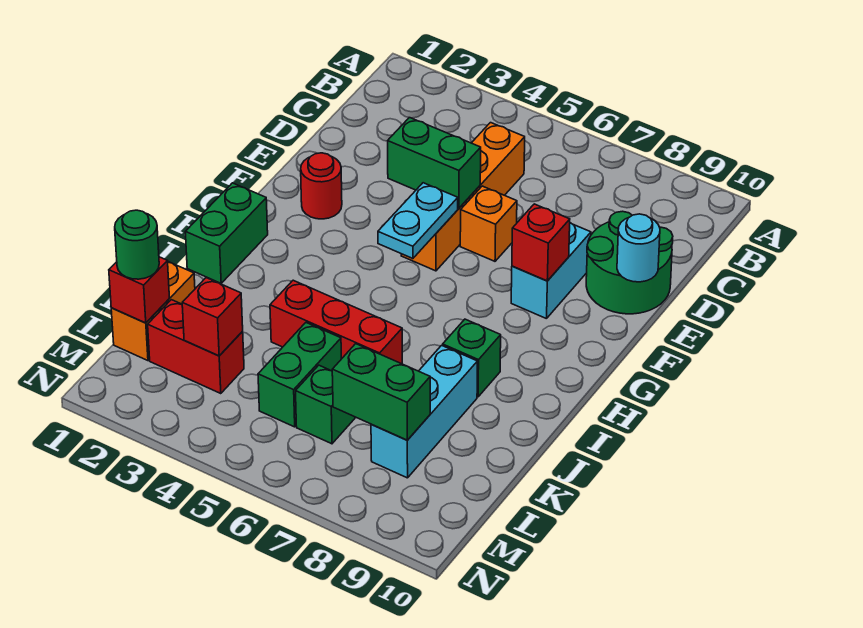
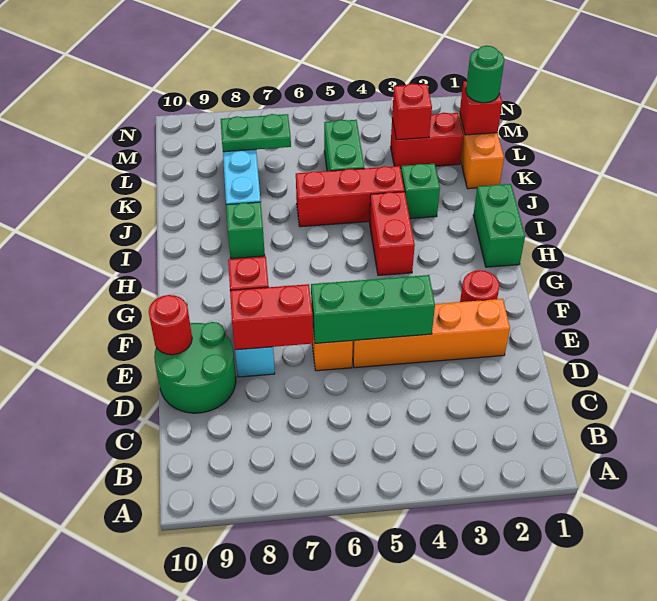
orange brick C5:F5 level 1 -> orange brick E2:E5 level 1
green brick E4:E5 level 2 -> green brick E4:E6 level 2
none -> red brick E7:E8 level 2
cyan round brick E10 level 2 -> red round brick E10 level 2
cyan plate F5:G5 level 2 -> none
none -> red brick H4:I4 level 1
green brick L6 level 1 -> green brick J3 level 1
green brick L7:L8 level 2 -> green plate L7:L8 level 2

